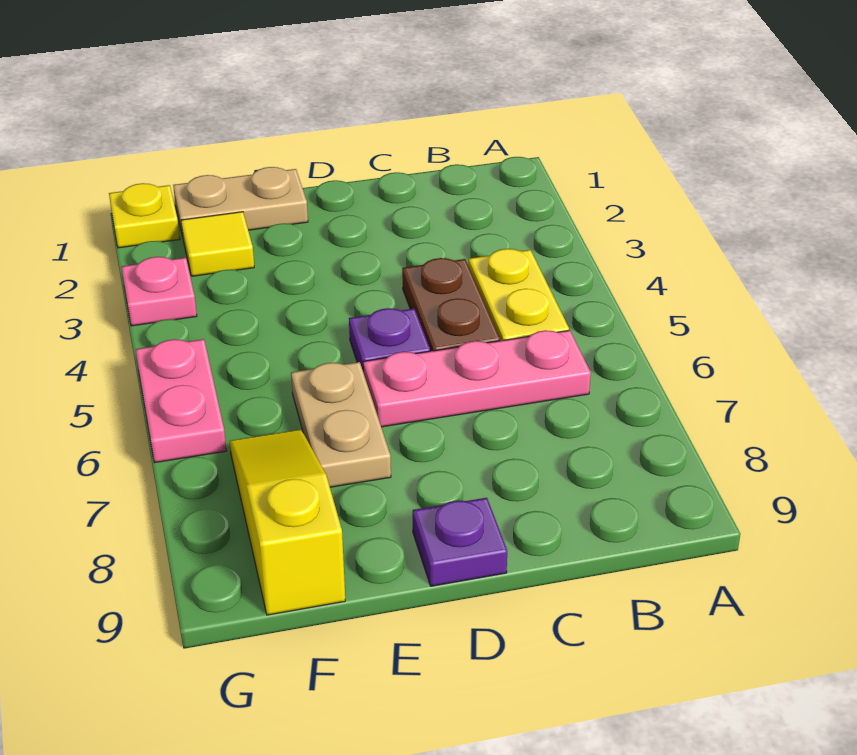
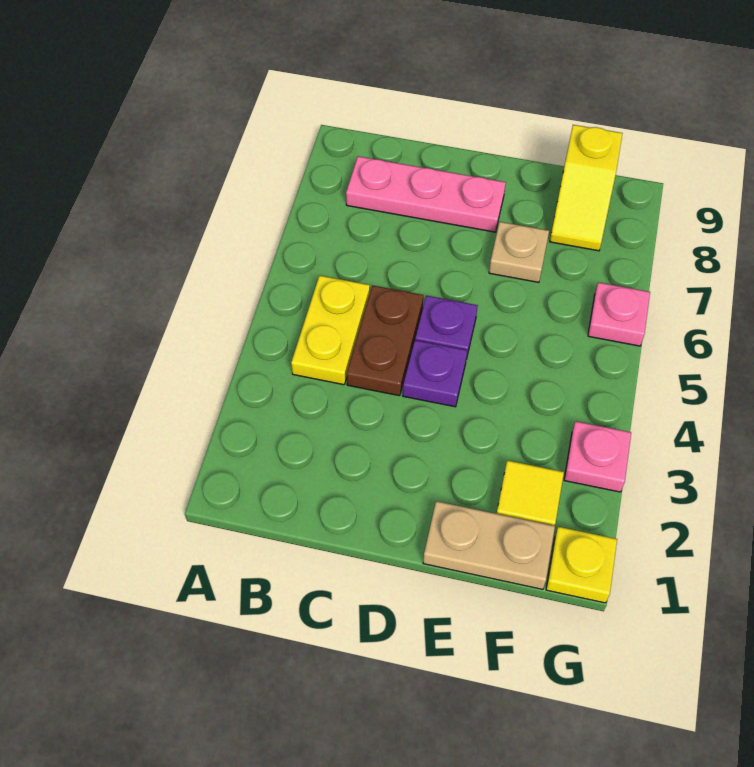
pink plate B6:D6 level 1 -> pink plate B8:D8 level 1
purple plate D9 level 1 -> purple plate D4 level 1
tan plate E6:E7 level 1 -> tan plate E7 level 1
yellow slope F7:F9 level 1 top 9 -> yellow slope F8:F9 level 1 top 9
pink plate G5:G6 level 1 -> pink plate G6 level 1

